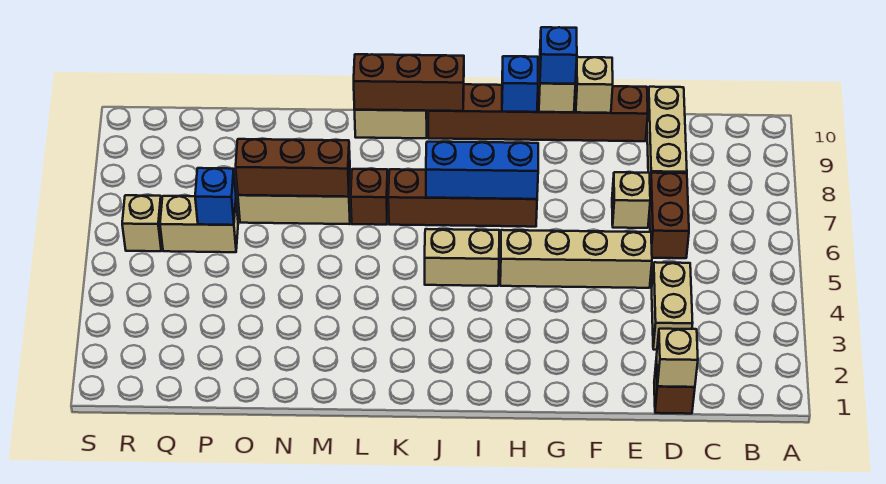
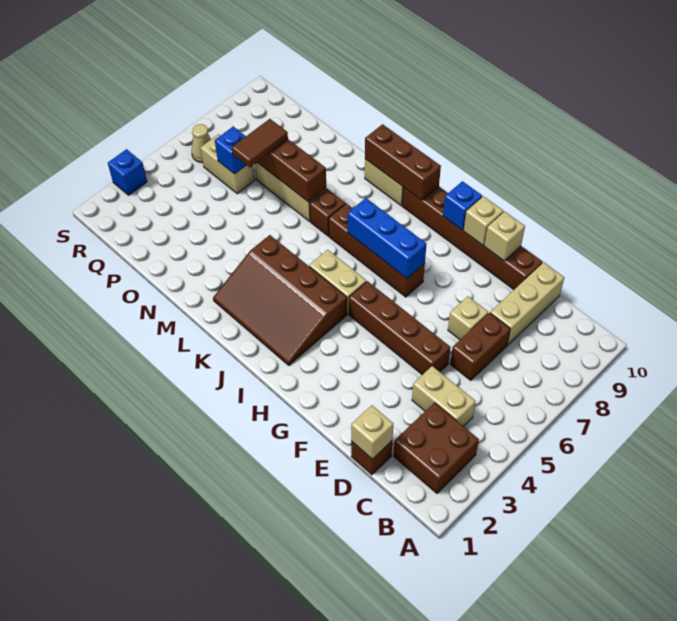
none -> brown brick B2:C3 level 1
tan brick D3:D4 level 1 -> tan brick C4:D4 level 1
tan brick E5:H5 level 1 -> brown brick E5:H5 level 1
blue brick G10 level 3 -> blue brick S3 level 1
none -> brown slope I2:L4 level 1 top 4
none -> brown tile O6:O7 level 3
tan brick R6 level 1 -> tan cone R6 level 1

